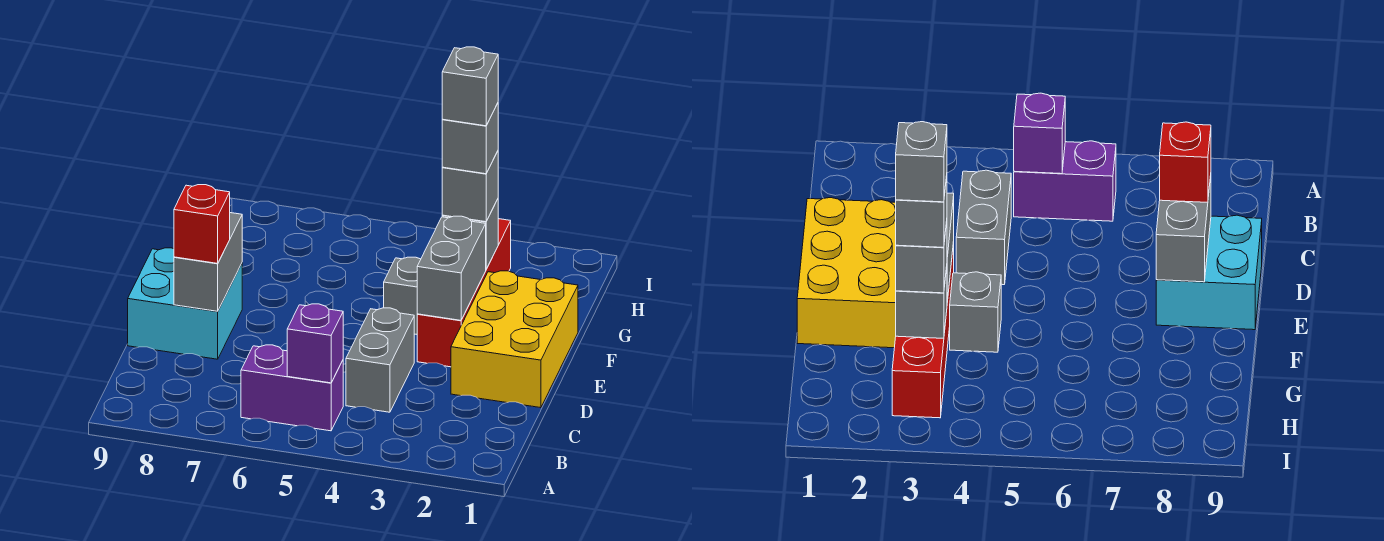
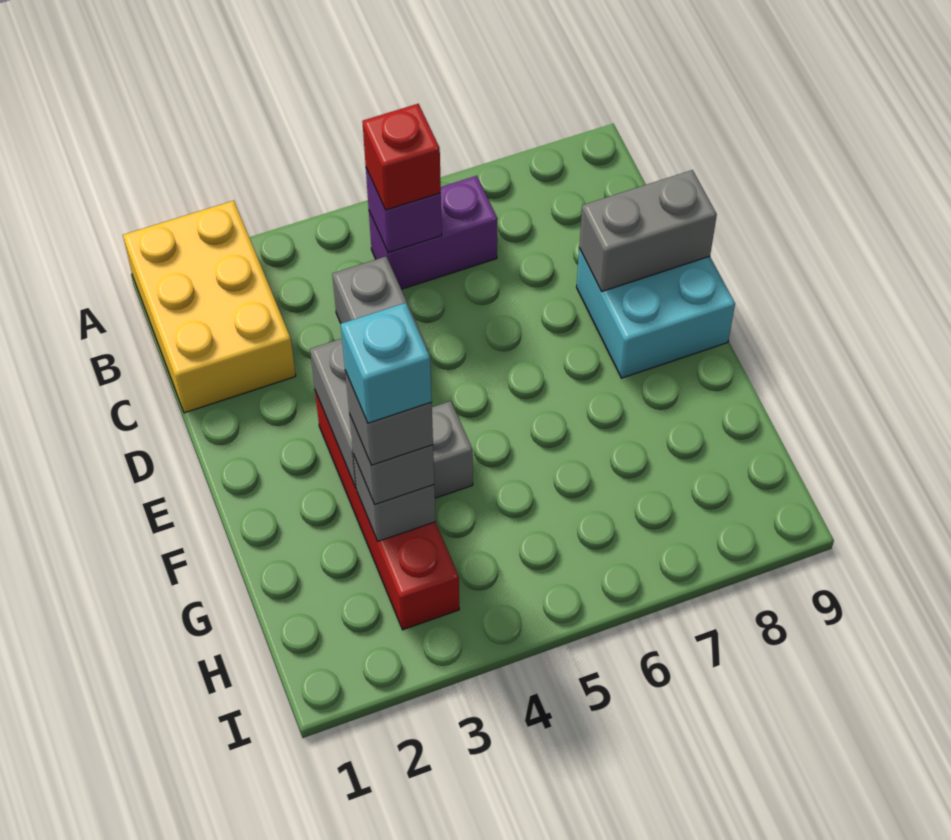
yellow brick D1:F2 level 1 -> yellow brick A1:C2 level 1
grey brick D8:E8 level 2 -> grey brick D8:D9 level 2
red brick D8 level 3 -> red brick B5 level 3
grey brick G3 level 5 -> cyan brick G3 level 5

